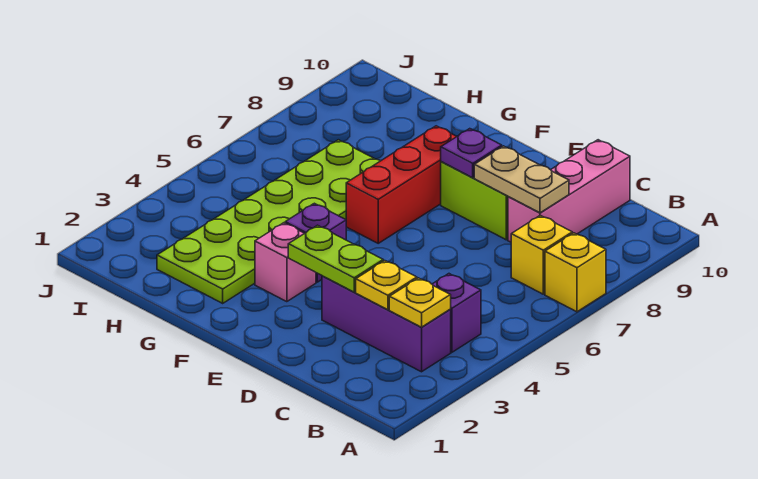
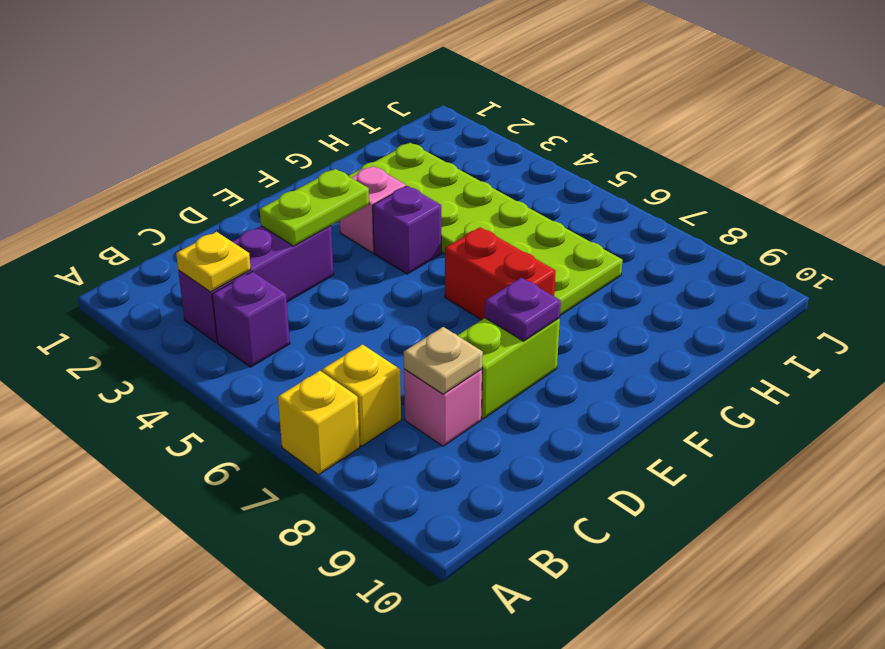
yellow plate C3 level 2 -> none
pink brick C8:C10 level 1 -> pink brick C8 level 1
tan plate C8:D8 level 2 -> tan plate C8 level 2
red brick F6:F8 level 1 -> red brick F6:F7 level 1

